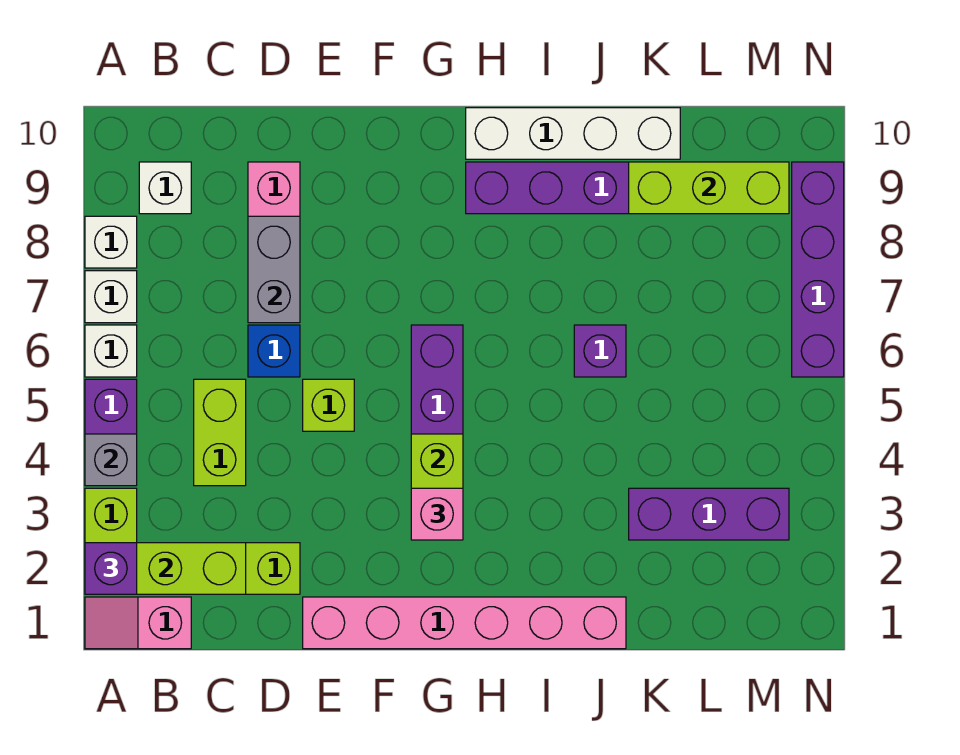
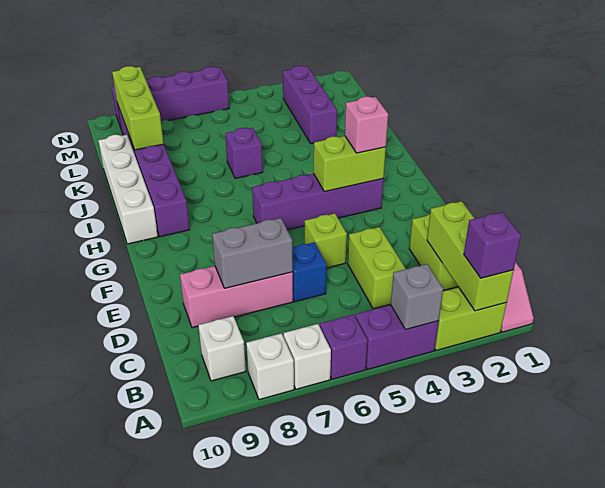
white brick A6 level 1 -> purple brick A6 level 1
lime brick C4:C5 level 1 -> lime brick C4:D4 level 1
pink brick E1:J1 level 1 -> none

